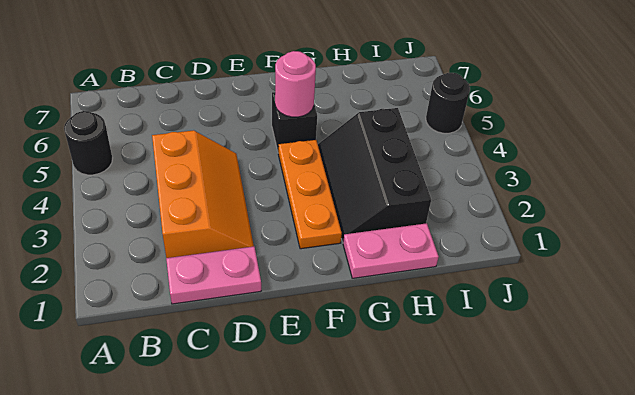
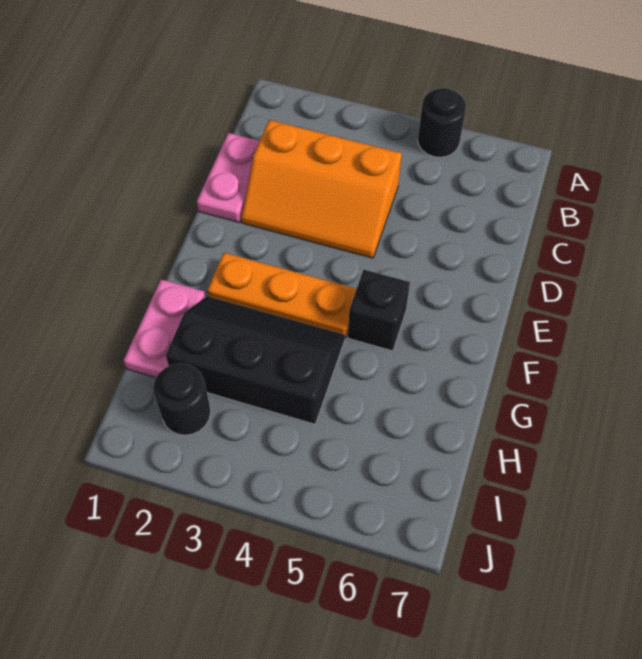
pink round brick F5 level 2 -> none
black round brick J5 level 1 -> black round brick I2 level 1

